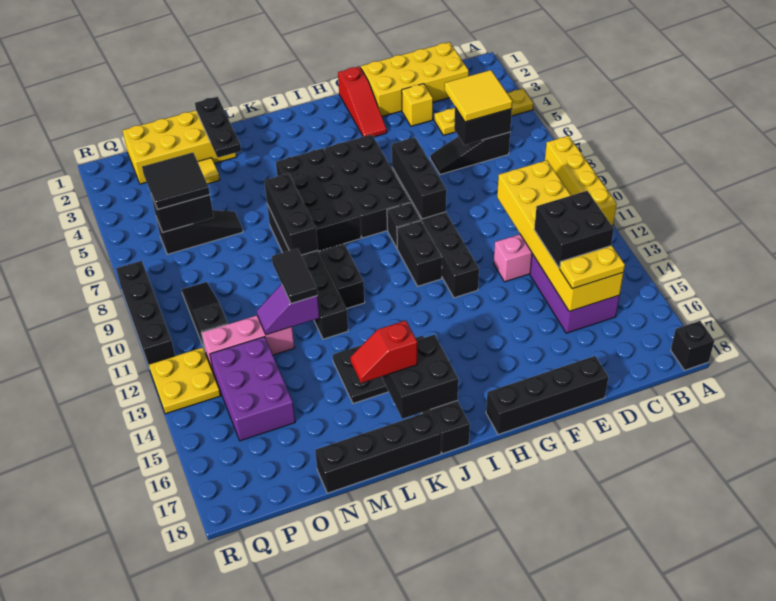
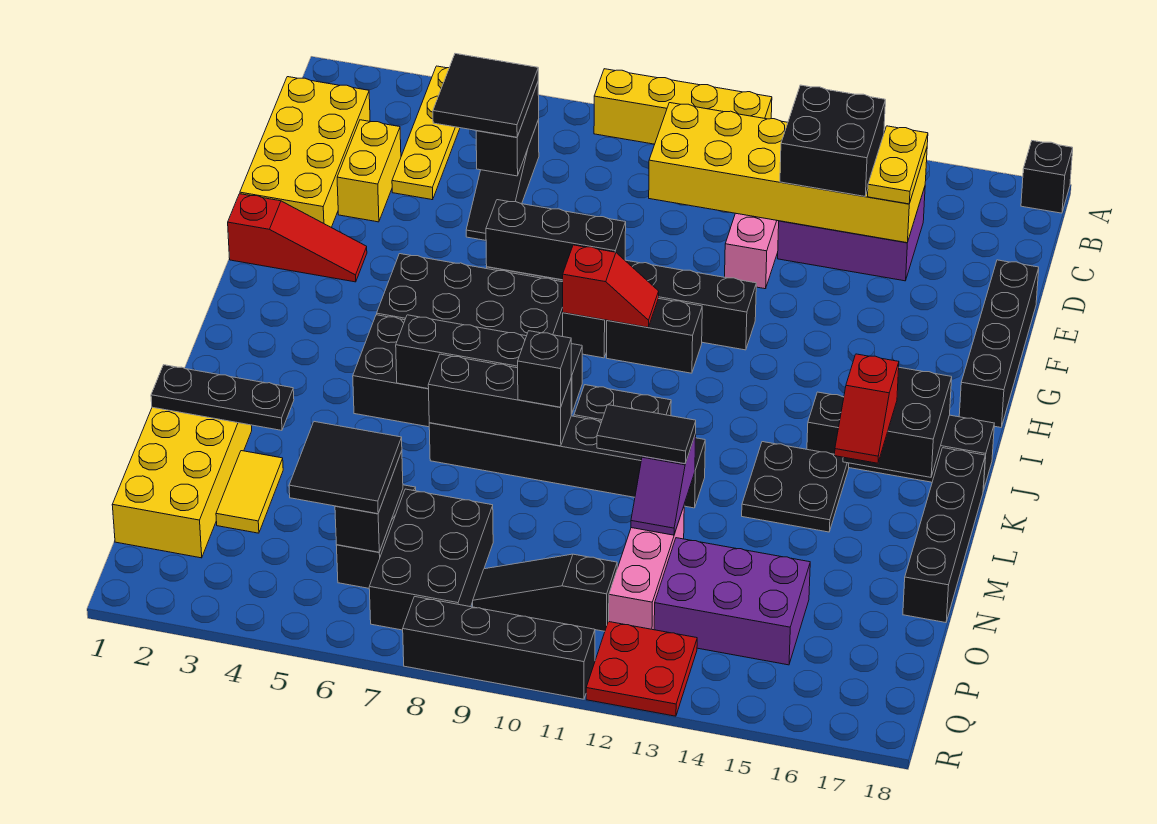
yellow tile C5:D6 level 3 -> black tile C5:D6 level 3
yellow brick E3 level 1 -> yellow brick D3:E3 level 1
none -> red slope H9:H10 level 2 top 9
none -> black brick K6:K9 level 2
none -> black brick L9 level 3
none -> black brick O7:Q8 level 1
yellow plate Q12:R13 level 1 -> red plate Q12:R13 level 1

